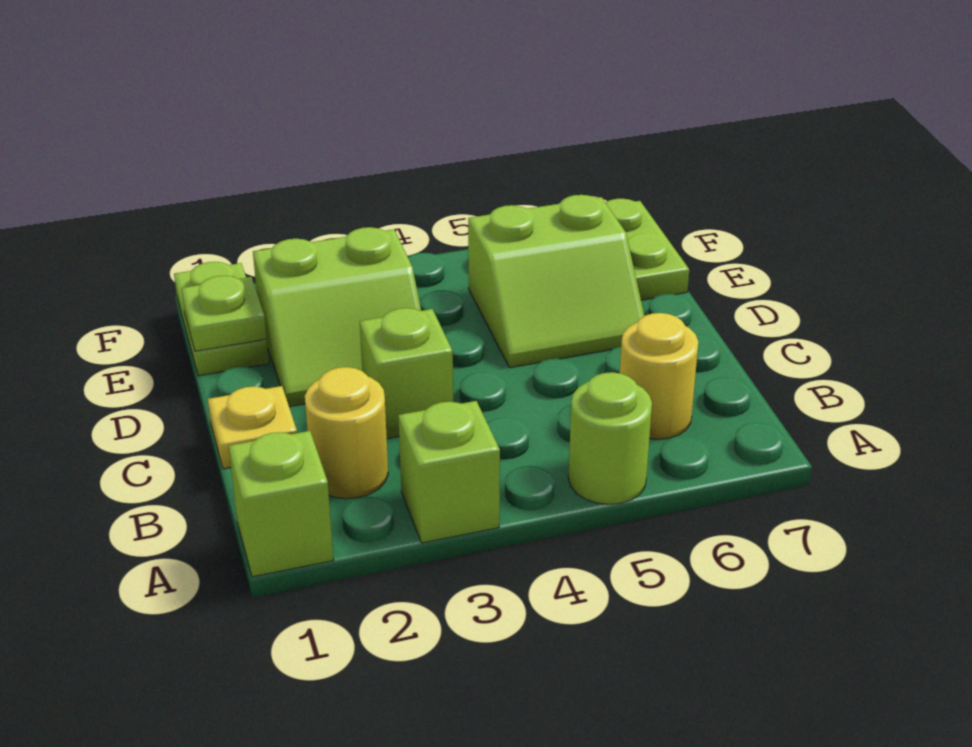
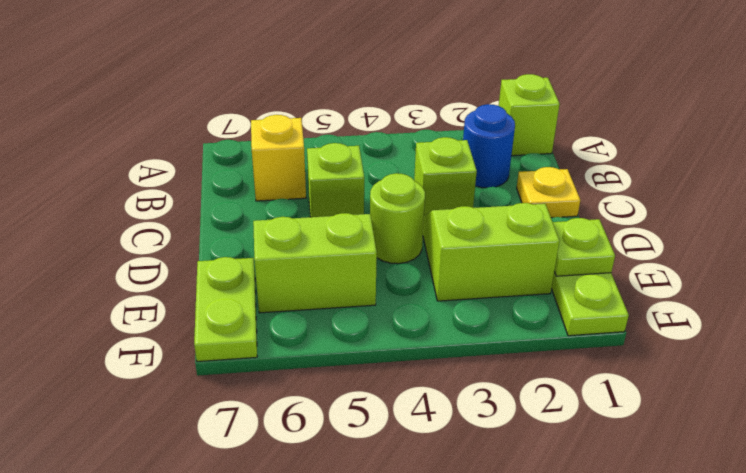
lime brick A3 level 1 -> lime brick C5 level 1
lime round brick A5 level 1 -> lime round brick D4 level 1
yellow round brick B2 level 1 -> blue round brick B2 level 1
yellow round brick B6 level 1 -> yellow brick B6 level 1

